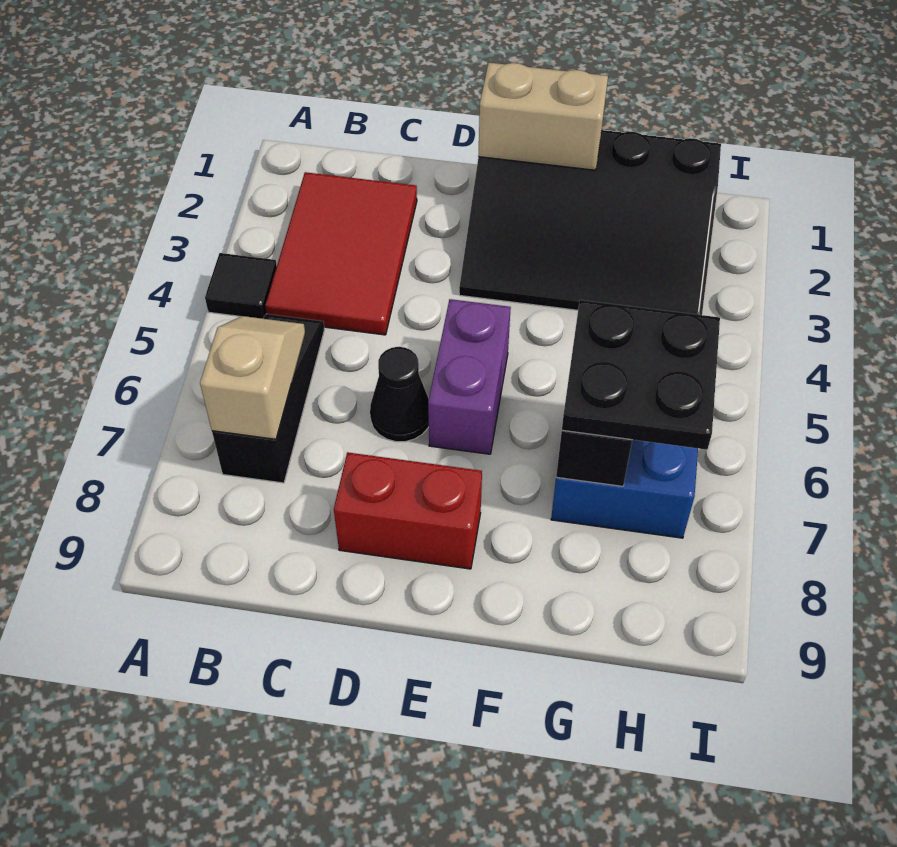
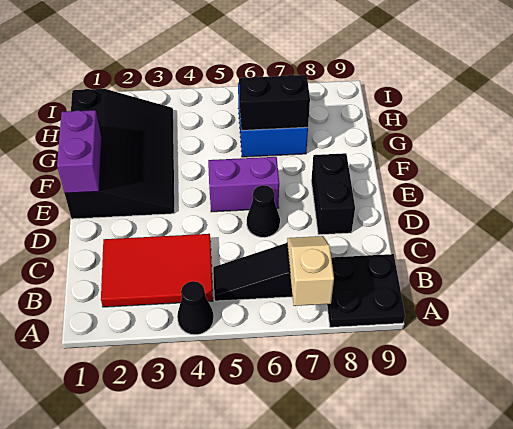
black tile A4 level 1 -> black cone A4 level 1
tan slope B6:B7 level 2 top 7 -> tan slope A7:B7 level 2 top A
red brick D8:E8 level 1 -> black brick D8:E8 level 1
tan brick E1:F1 level 2 -> purple brick E1:F1 level 2
black plate G6:H7 level 3 -> black plate A8:B9 level 1

